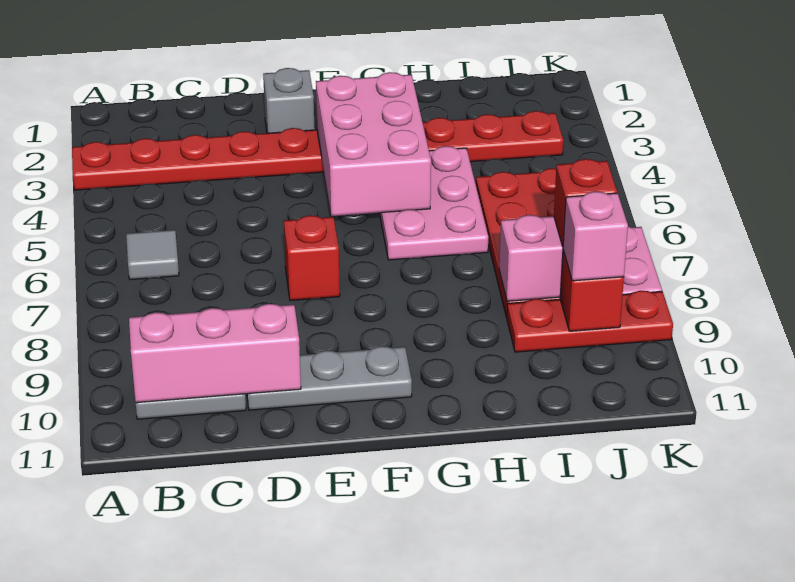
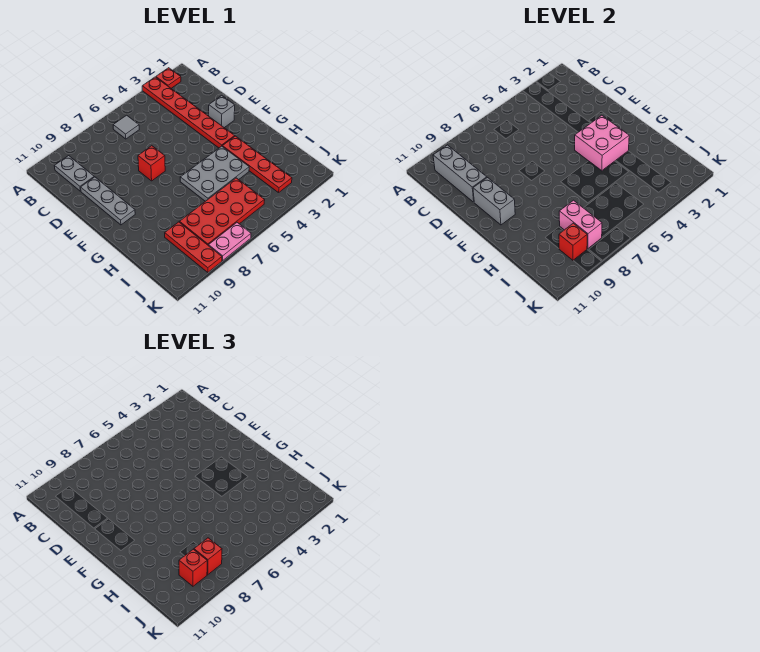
none -> red plate A2 level 1
pink brick B10:D10 level 2 -> grey brick B10:D10 level 2
none -> grey brick E10:F10 level 2
pink brick F3:G5 level 2 -> pink brick F3:G4 level 2
pink plate G4:H6 level 1 -> grey plate G4:H6 level 1
pink brick J9 level 3 -> red brick J9 level 3

